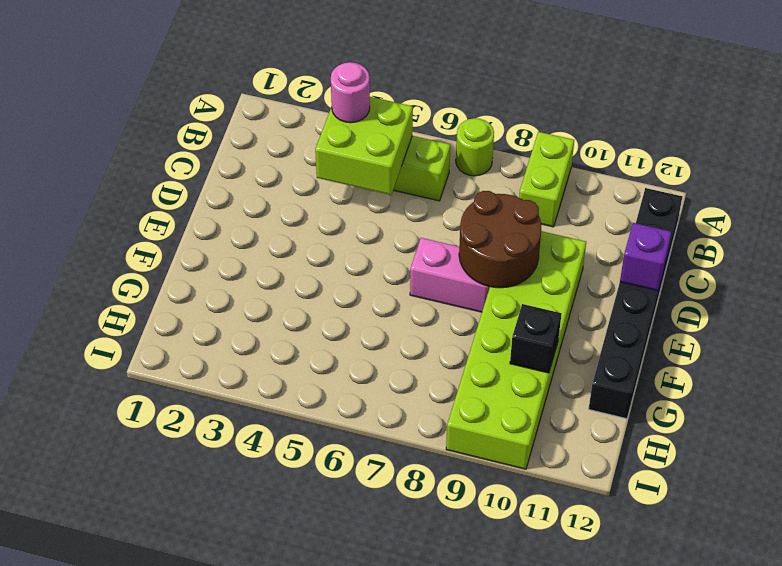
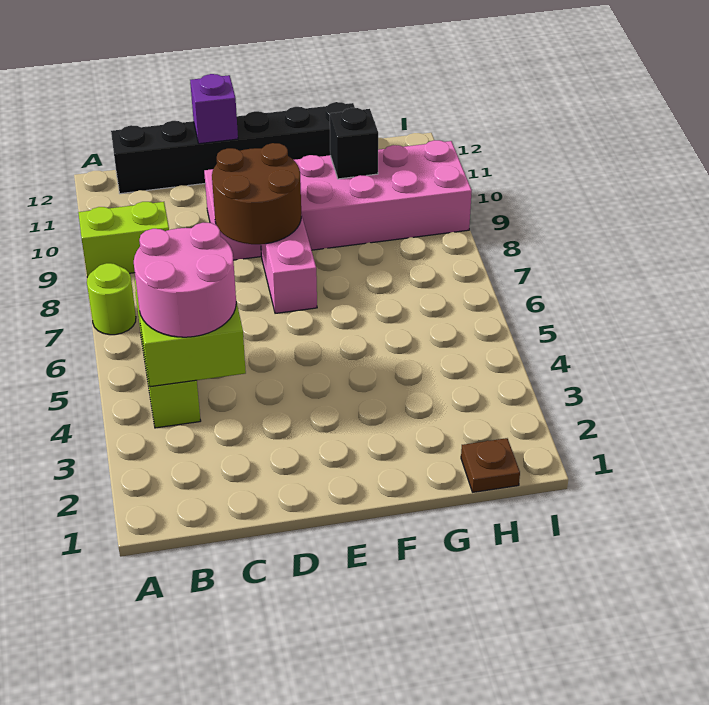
pink round brick B4 level 3 -> pink round brick B4:C5 level 3
lime brick D9:I10 level 1 -> pink brick D9:I10 level 1
none -> brown plate H1 level 1

